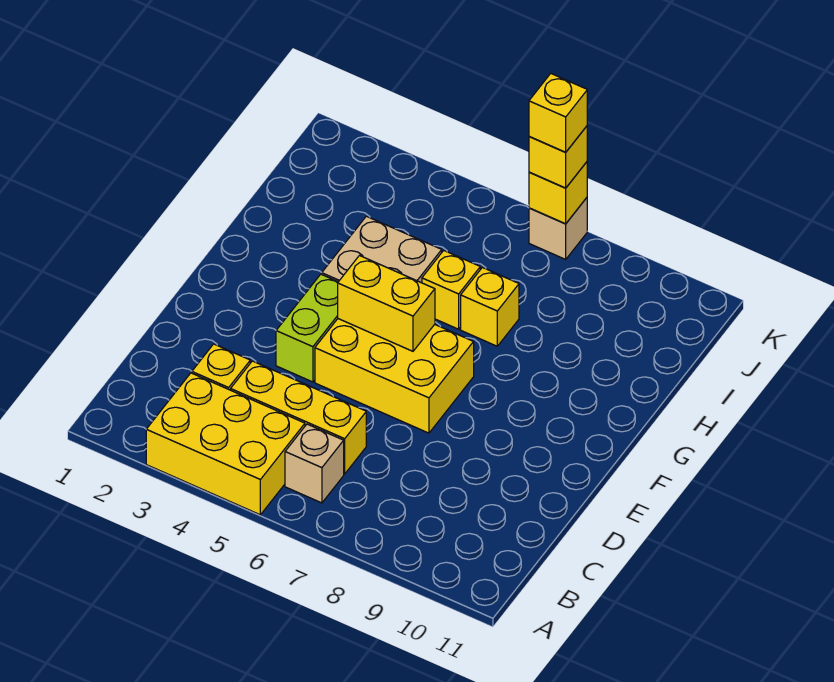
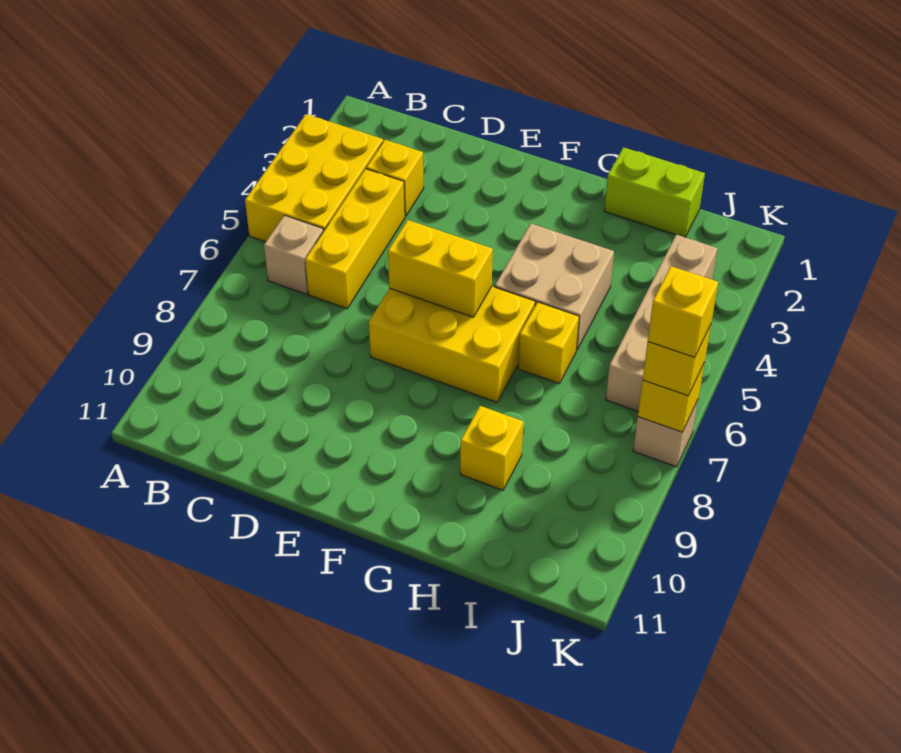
lime brick E4:F4 level 1 -> lime brick H1:I1 level 1
yellow brick E5:F7 level 1 -> yellow brick E6:G7 level 1
yellow brick F5:F6 level 2 -> yellow brick E6:F6 level 2
yellow brick H7 level 1 -> yellow brick H9 level 1
none -> tan brick J3:J6 level 1

